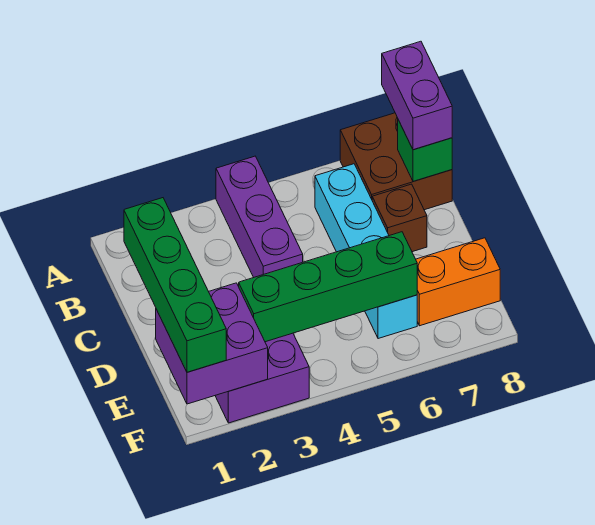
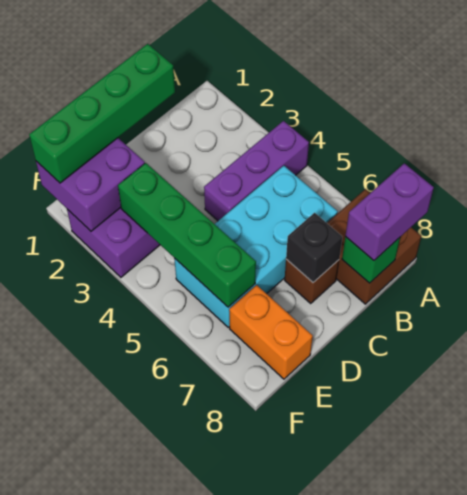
cyan brick B6:E6 level 1 -> cyan brick B5:E6 level 1
none -> black brick C7 level 2

